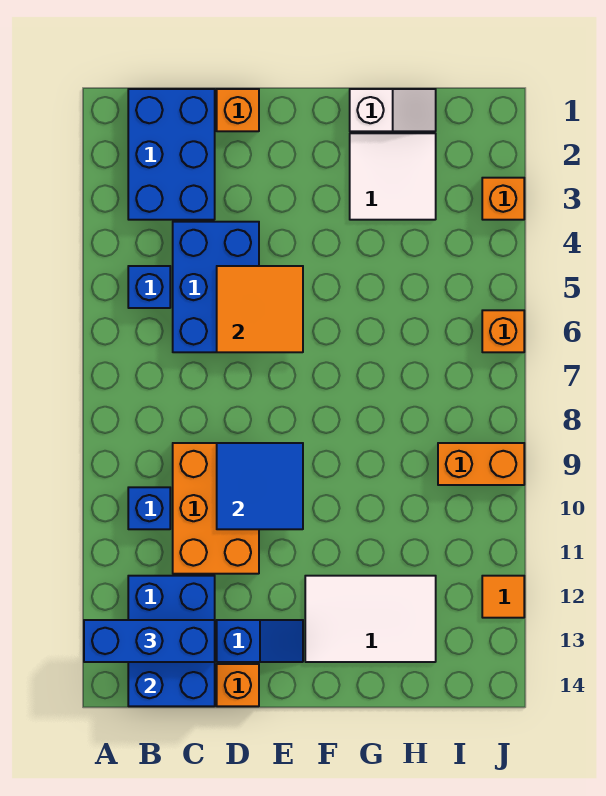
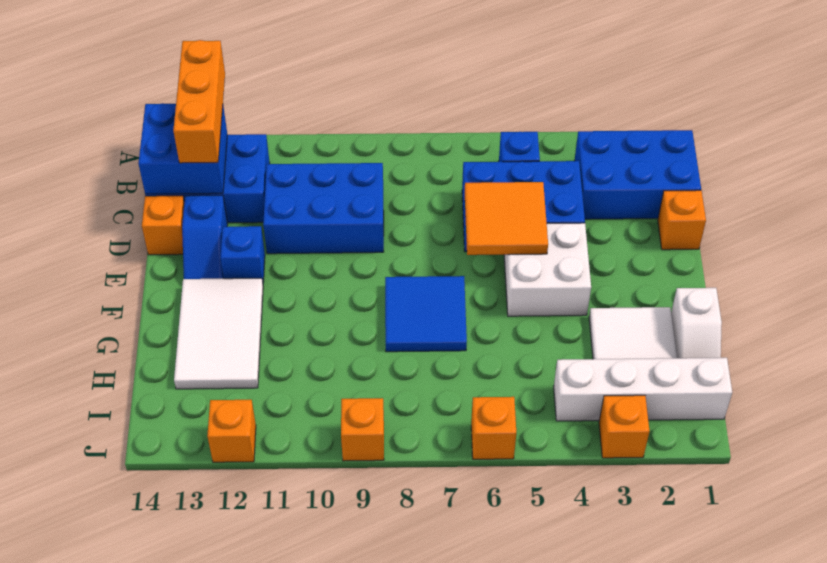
blue brick A13:C13 level 3 -> orange brick A13:C13 level 3
blue brick B10 level 1 -> blue brick E12 level 1
orange brick C9:D11 level 1 -> blue brick C9:D11 level 1
blue tile D9:E10 level 2 -> blue tile F7:G8 level 1
none -> white brick E4:F5 level 1
none -> white brick I1:I4 level 1
orange brick I9:J9 level 1 -> orange brick J9 level 1
orange tile J12 level 1 -> orange brick J12 level 1

